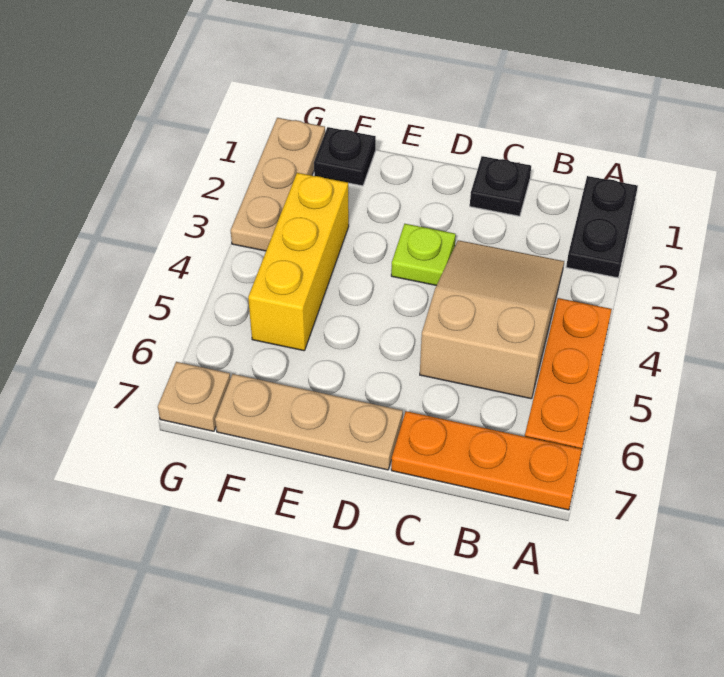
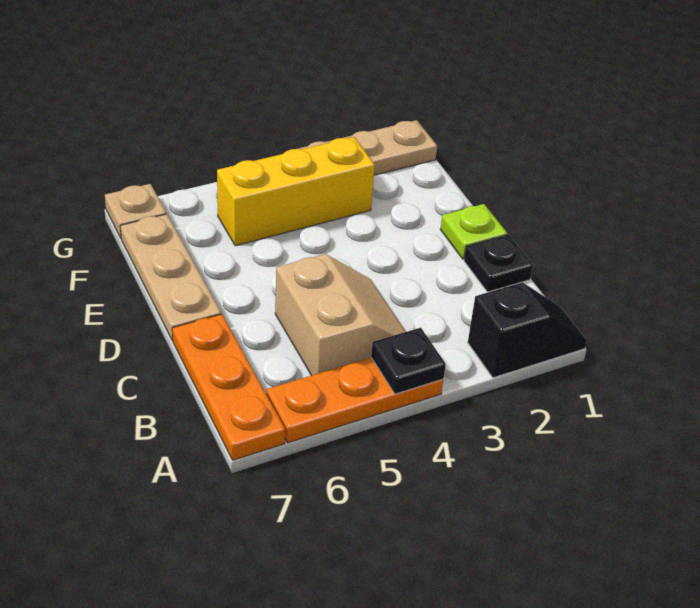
black plate A1:A2 level 1 -> black slope A1:A2 level 1 top 2
tan slope B3:C5 level 1 top 5 -> tan slope B4:C5 level 1 top 5
lime plate D3 level 1 -> lime plate D1 level 1
black plate F1 level 1 -> black plate A4 level 2

